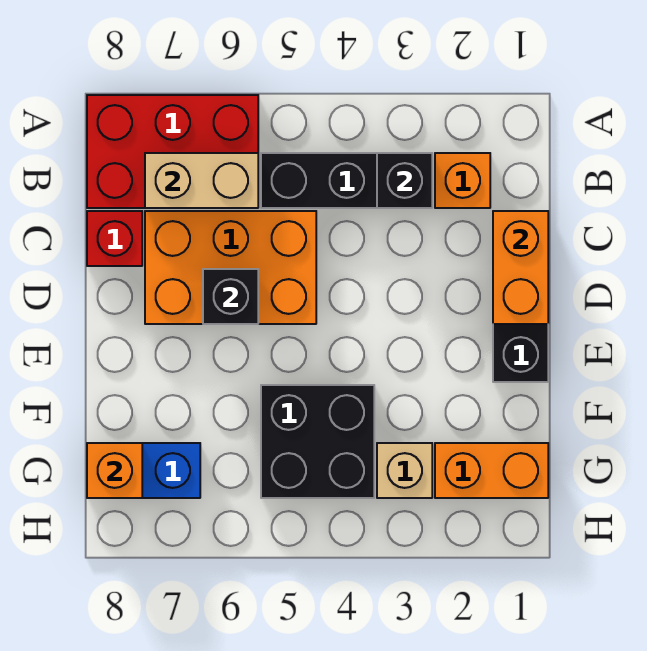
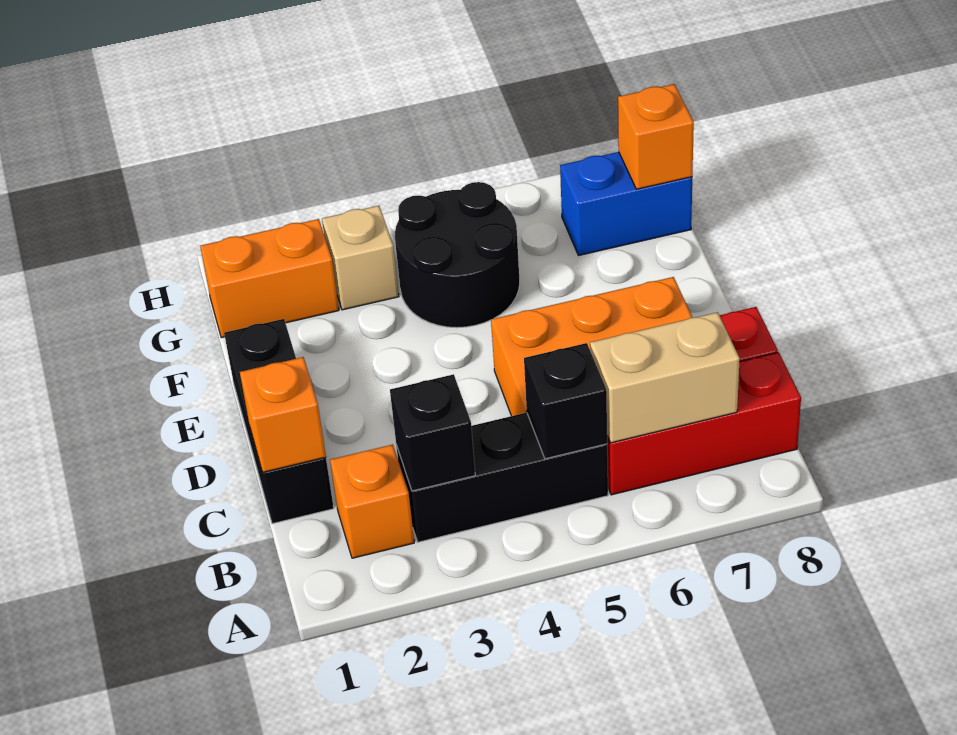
red brick A6:B8 level 1 -> red brick B6:B8 level 1
orange brick C1:D1 level 2 -> orange brick C1 level 2
black brick D6 level 2 -> black brick B5 level 2
black brick F4:G5 level 1 -> black round brick F4:G5 level 1

